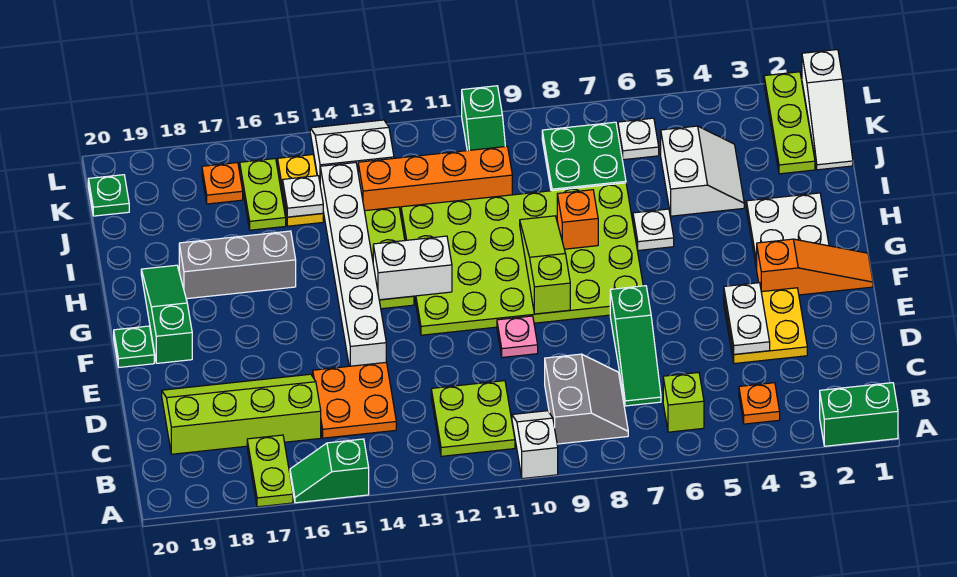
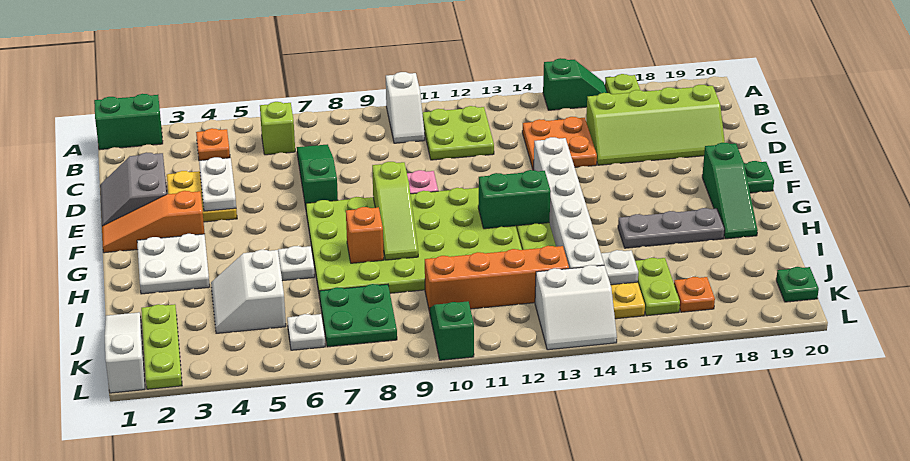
grey slope B8:C9 level 1 top 9 -> grey slope D1:E2 level 1 top 2
white brick G12:G13 level 2 -> green brick G12:G13 level 2
grey brick H16:H18 level 1 -> grey plate H16:H18 level 1

